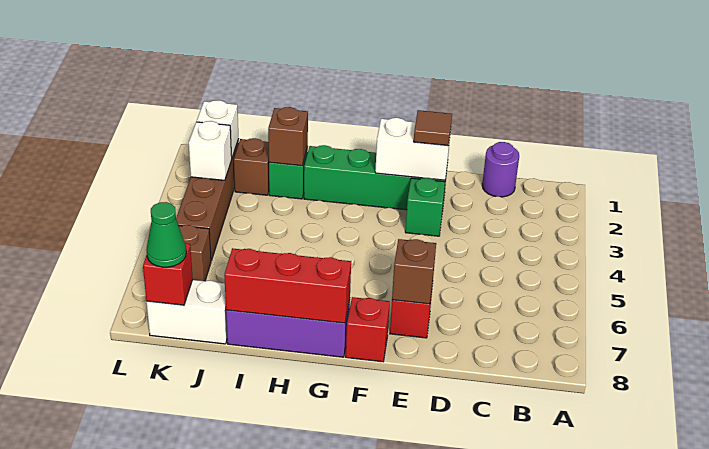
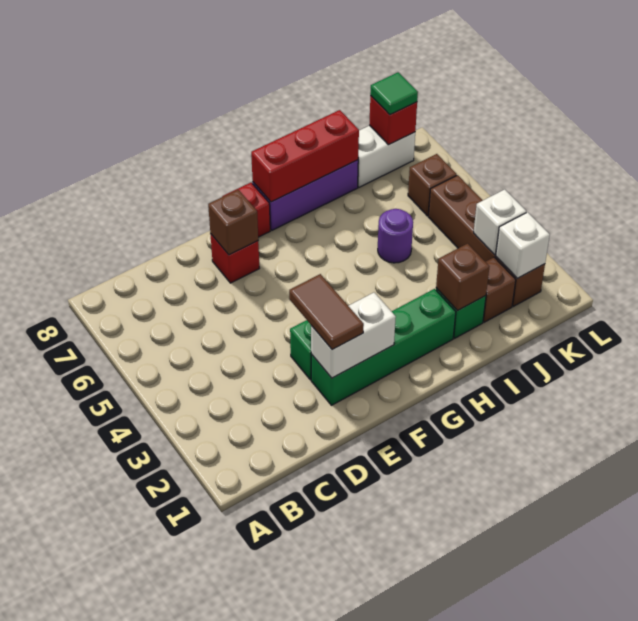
purple round brick C1 level 1 -> purple round brick I5 level 1
brown tile E2 level 3 -> brown tile E2:E3 level 3
green cone K8 level 3 -> green tile K8 level 3

